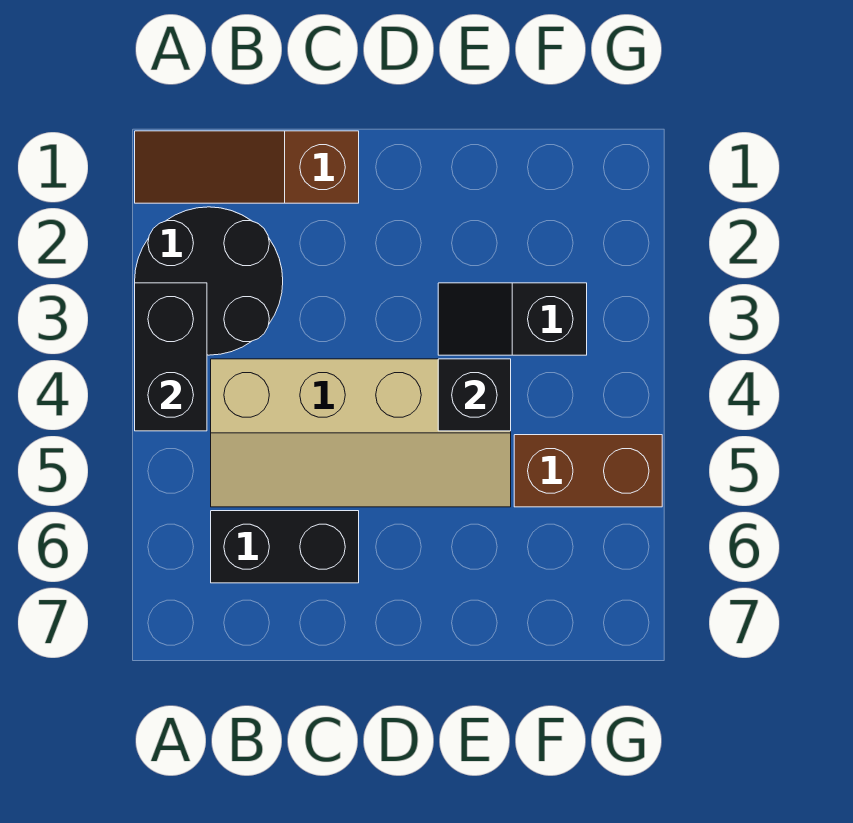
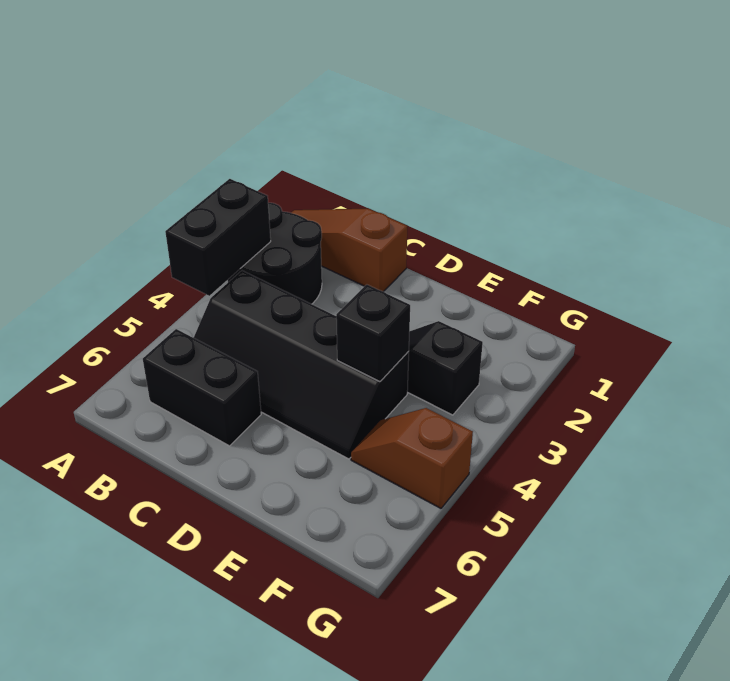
tan slope B4:E5 level 1 top 4 -> black slope B4:E5 level 1 top 4
brown brick F5:G5 level 1 -> brown slope F5:G5 level 1 top G

